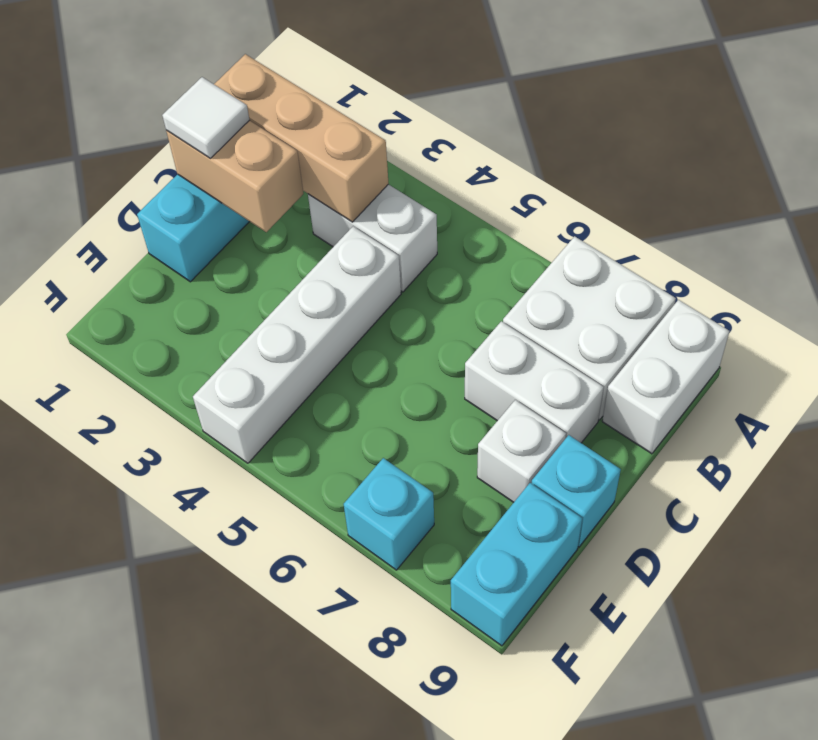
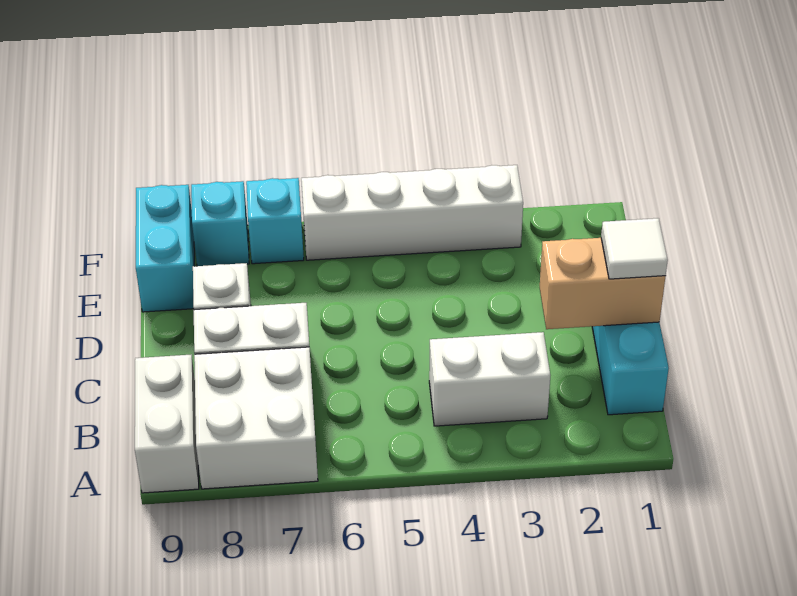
tan brick B1:B3 level 2 -> none
white brick C4:F4 level 1 -> white brick F3:F6 level 1
cyan brick D9 level 1 -> cyan brick F8 level 1

